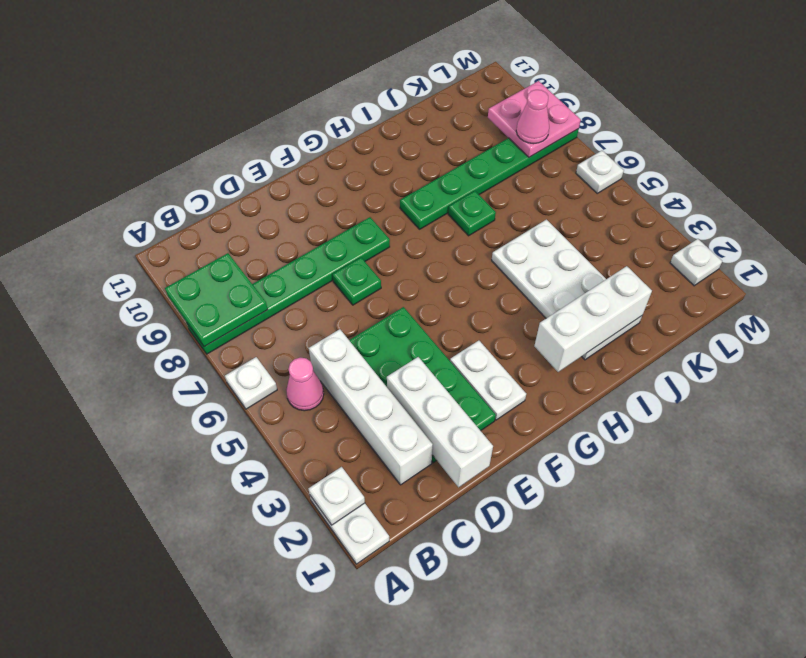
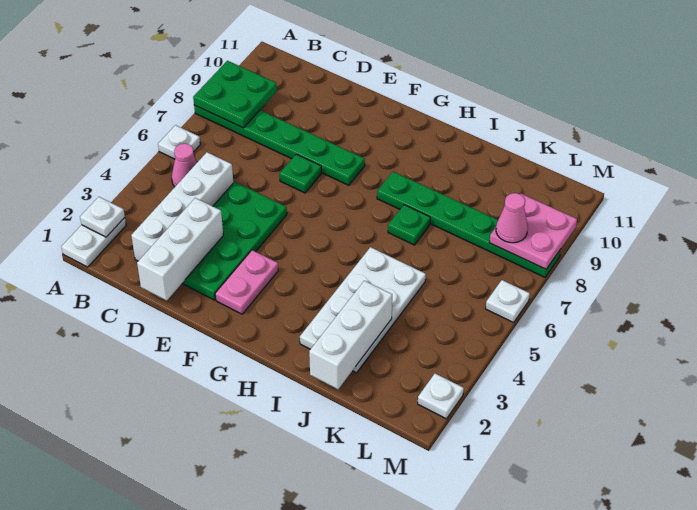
white plate F2:F3 level 1 -> pink plate F2:F3 level 1
white brick H2:J2 level 2 -> white brick J1:J3 level 2

